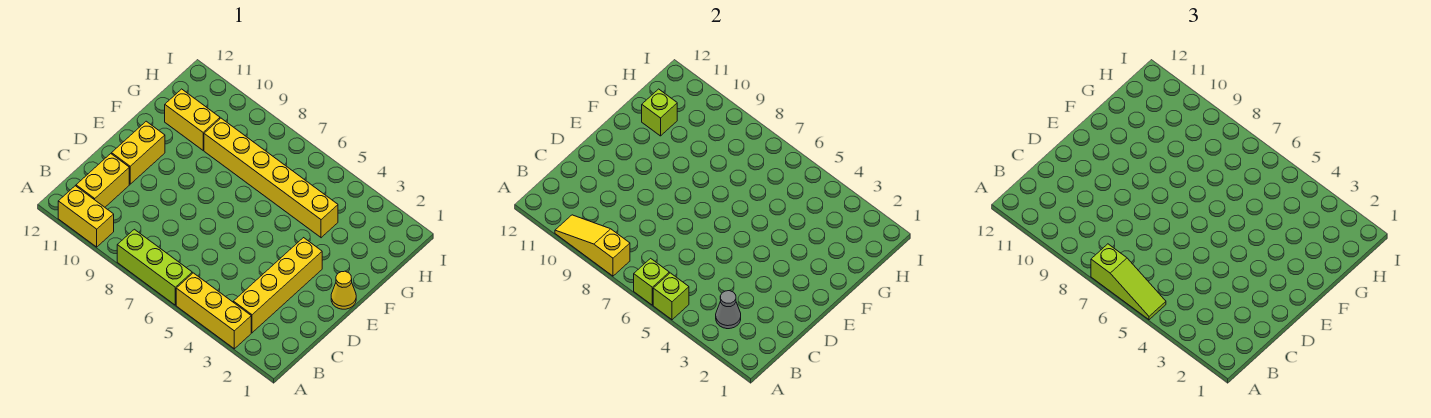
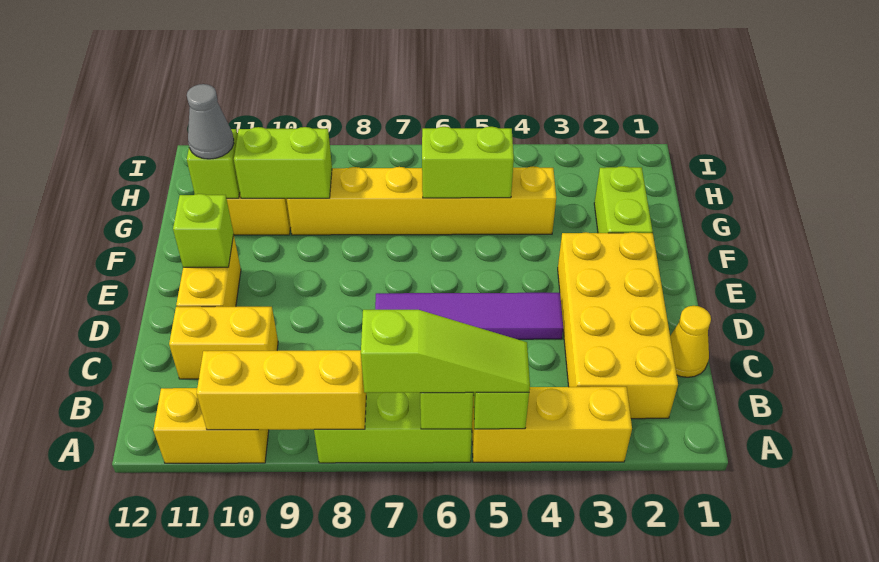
yellow slope A8:A10 level 2 top 8 -> yellow brick A8:A10 level 2
yellow brick B3:E3 level 1 -> yellow brick B2:E3 level 1
grey cone B3 level 2 -> grey cone G11 level 3
yellow brick B11:C11 level 1 -> yellow brick C10:C11 level 1
none -> purple tile D4:D7 level 1
yellow cone E1 level 1 -> yellow cone C1 level 1
none -> lime brick E11 level 2
none -> lime brick F2:G2 level 1
none -> lime brick G5:G6 level 2
none -> lime brick G9:G10 level 2

